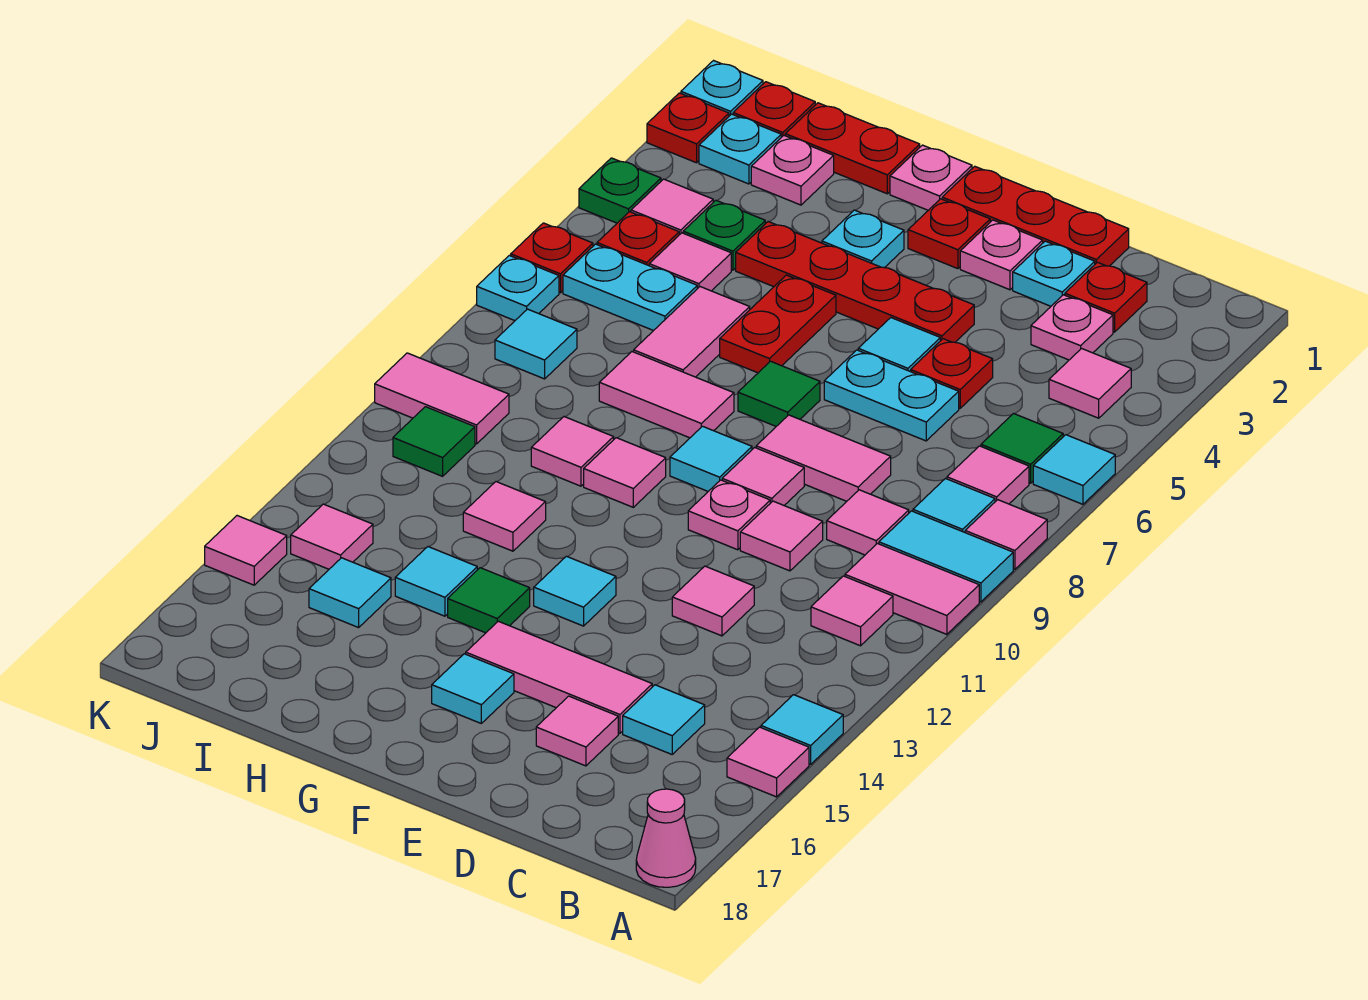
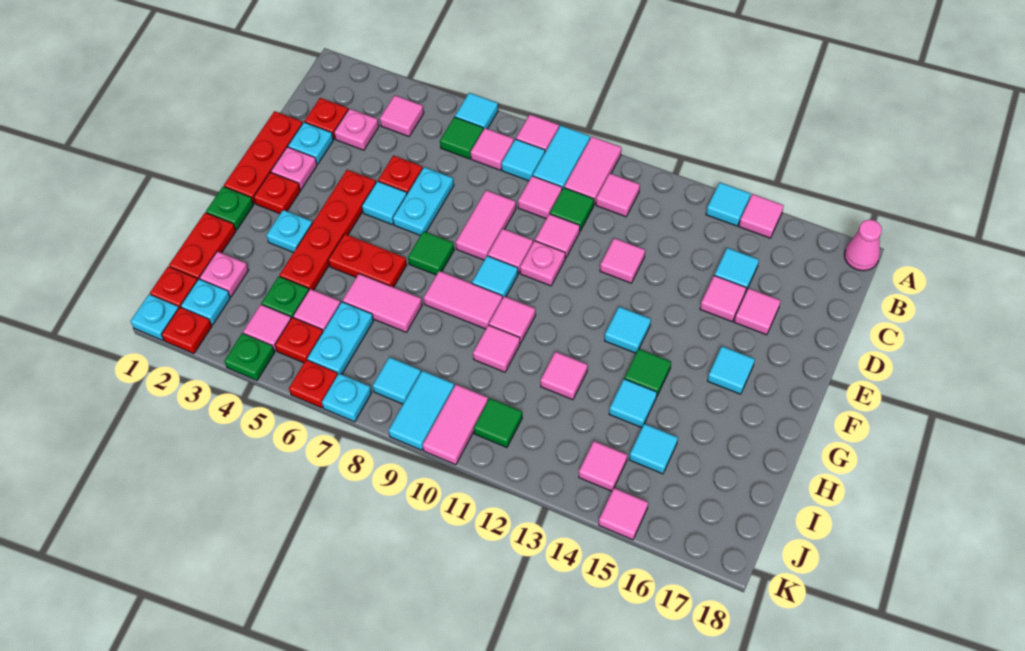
none -> green tile C10 level 1
pink tile D15:F15 level 1 -> pink tile D15 level 1
pink plate G1 level 1 -> green plate G1 level 1
pink tile G8:H8 level 1 -> pink tile G8:G9 level 1
none -> cyan tile J9:K9 level 1

